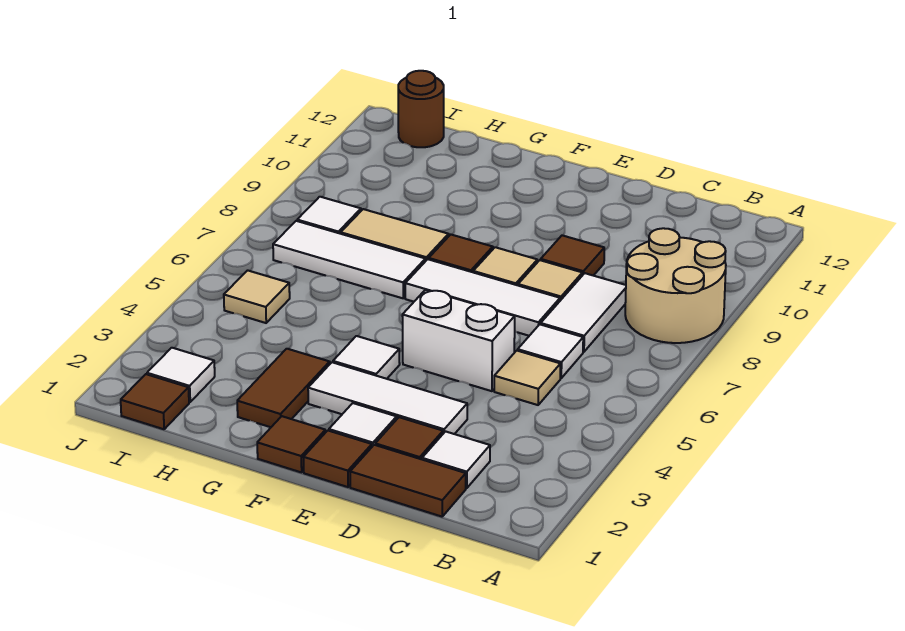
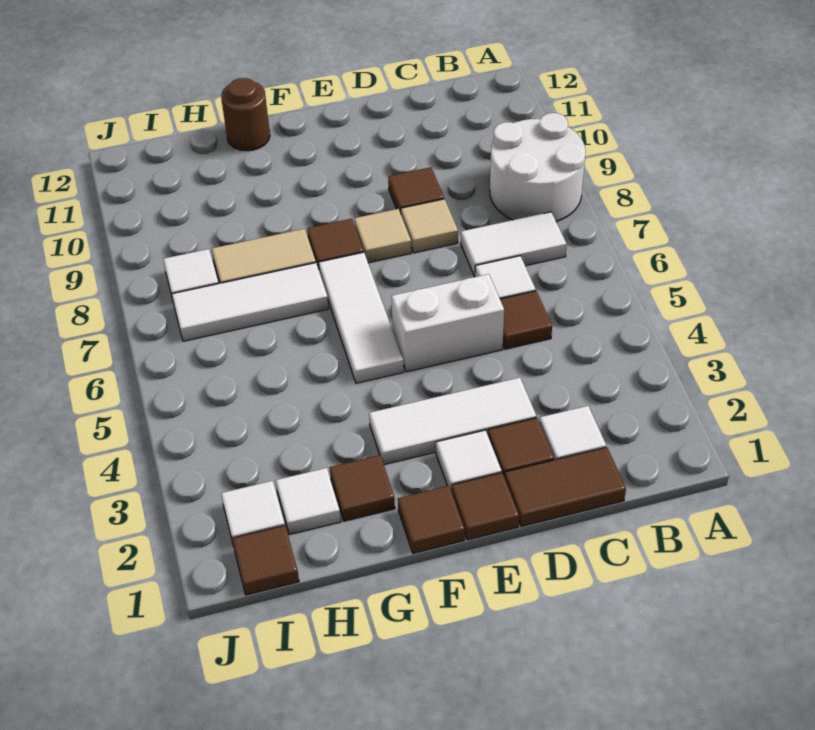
tan round brick A8:B9 level 1 -> white round brick A8:B9 level 1
tan tile C5 level 1 -> brown tile C5 level 1
white tile C7:C8 level 1 -> white tile B7:C7 level 1
white tile D7:F7 level 1 -> white tile F5:F7 level 1
white tile F4 level 1 -> white tile H2 level 1
brown tile G2:G3 level 1 -> brown tile G2 level 1
tan tile I5 level 1 -> none
brown round brick I12 level 1 -> brown round brick G12 level 1

